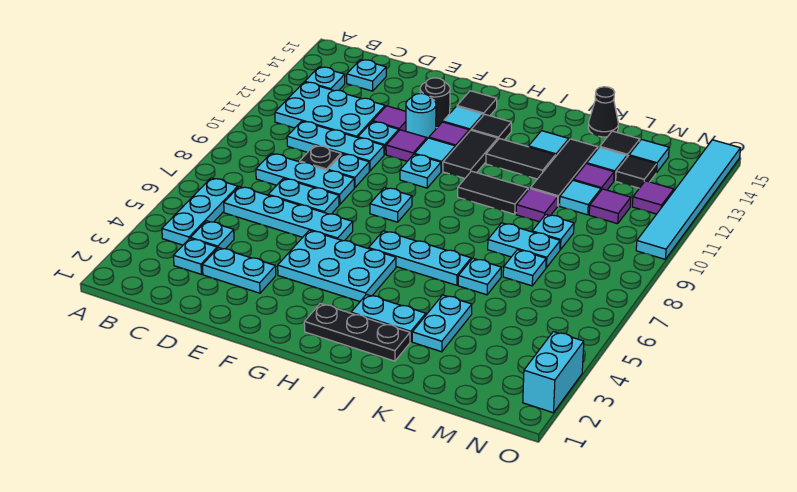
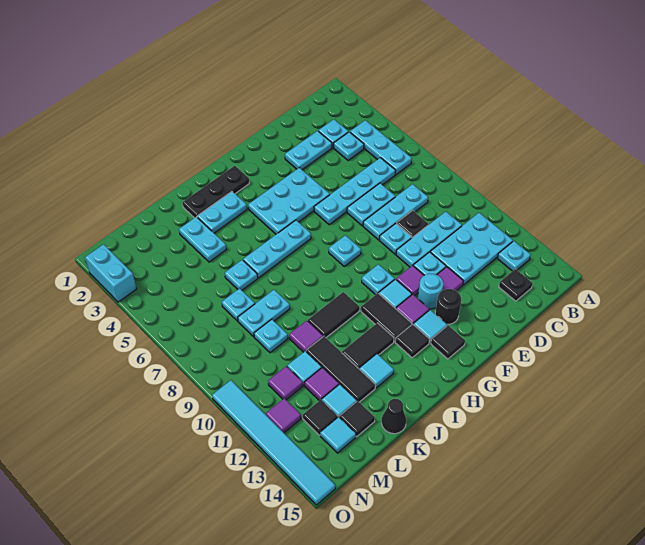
cyan plate C14 level 1 -> black plate C14 level 1

